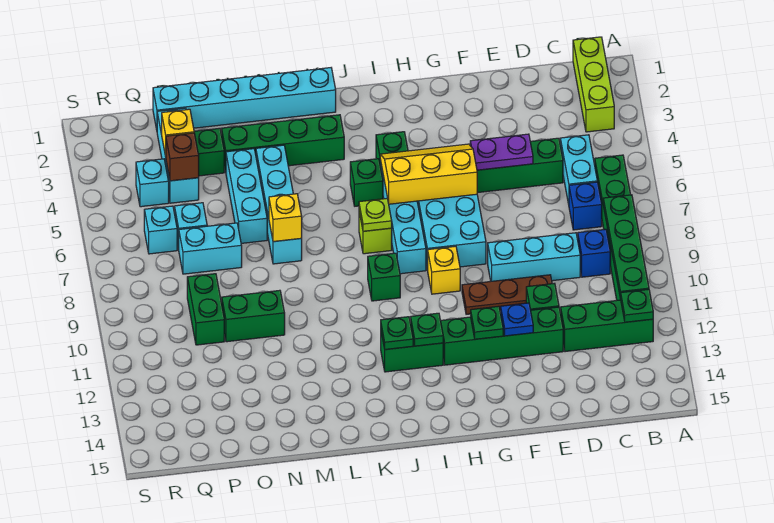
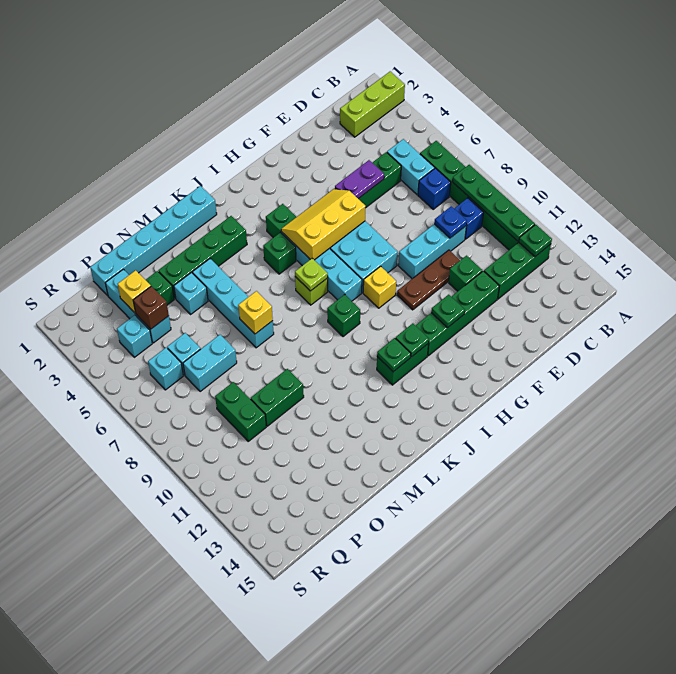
lime brick B1:B3 level 1 -> lime brick A2:C2 level 1
blue plate F12 level 2 -> blue plate D9 level 2
cyan brick N4:N6 level 1 -> cyan brick N4 level 1

